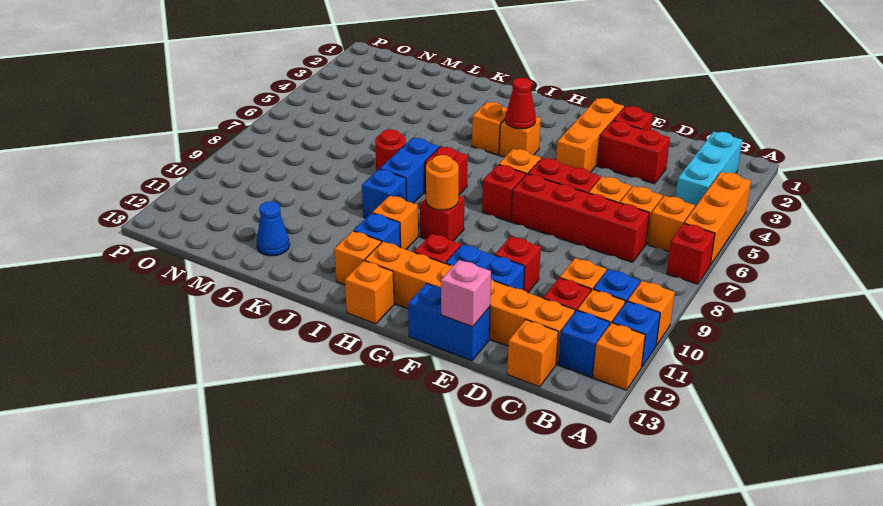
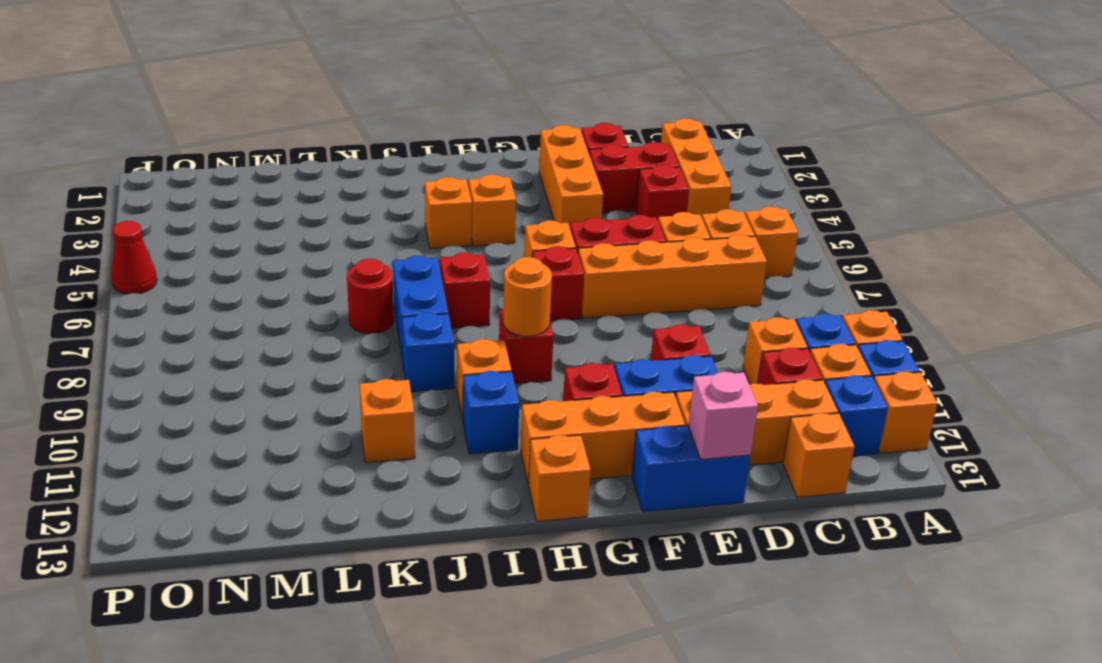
orange brick A4:A6 level 1 -> orange brick C2:C4 level 1
red brick A7 level 1 -> red brick D4 level 1
cyan brick B2:B4 level 1 -> none
red brick C7:F7 level 1 -> orange brick C7:F7 level 1
red cone H4 level 2 -> red cone P5 level 1
orange brick I12 level 1 -> orange brick K11 level 1
blue cone L12 level 1 -> none

